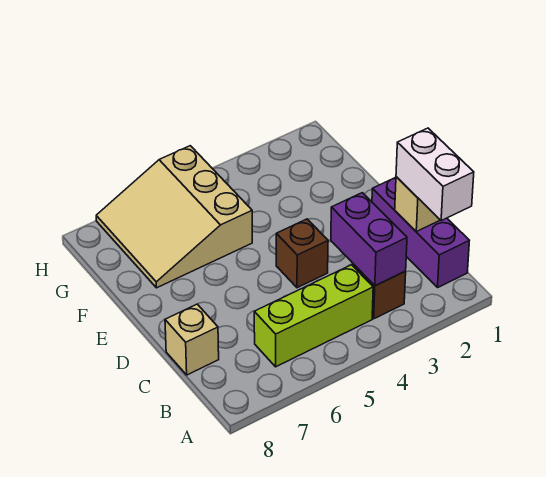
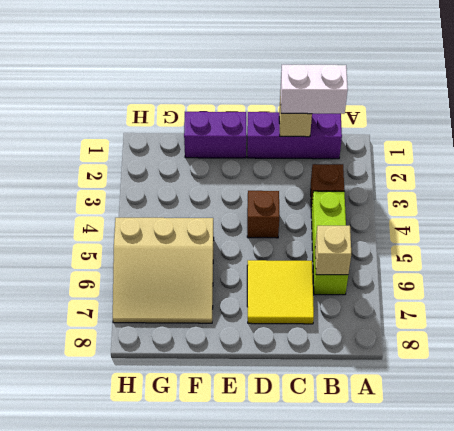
purple brick B3:C3 level 2 -> purple brick E1:F1 level 1
none -> yellow tile C6:D7 level 1
tan brick C8 level 1 -> tan brick B6 level 2

